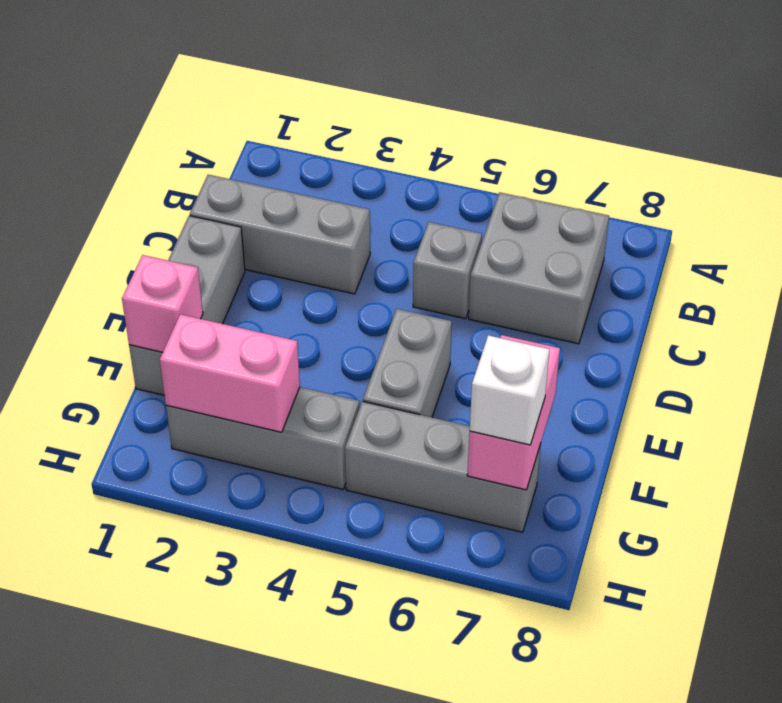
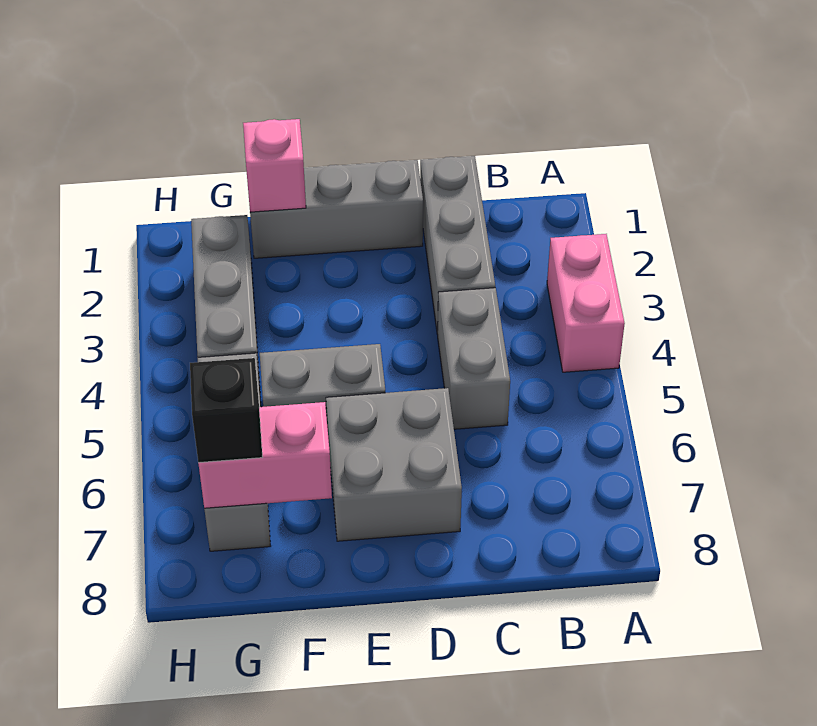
grey brick B6:C7 level 1 -> grey brick D6:E7 level 1
grey brick C5 level 1 -> grey brick C4:C5 level 1
pink brick G2:G3 level 2 -> pink brick A3:A4 level 1
white brick G7 level 3 -> black brick G7 level 3

